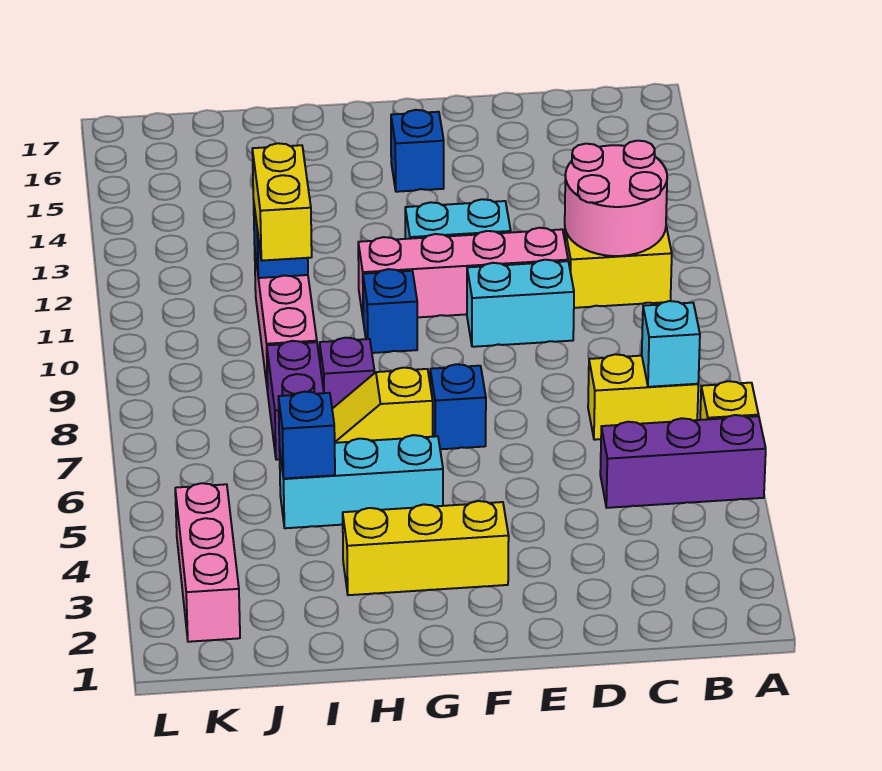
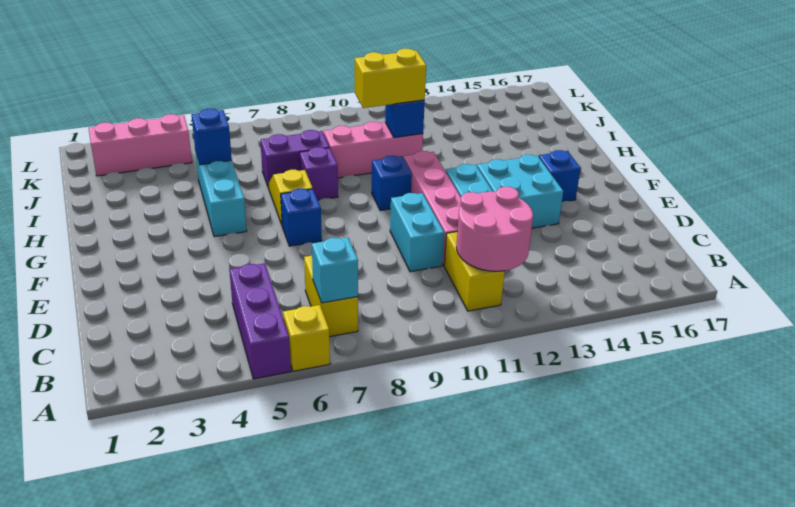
none -> cyan brick E13:F14 level 1
yellow brick F3:H3 level 1 -> none

